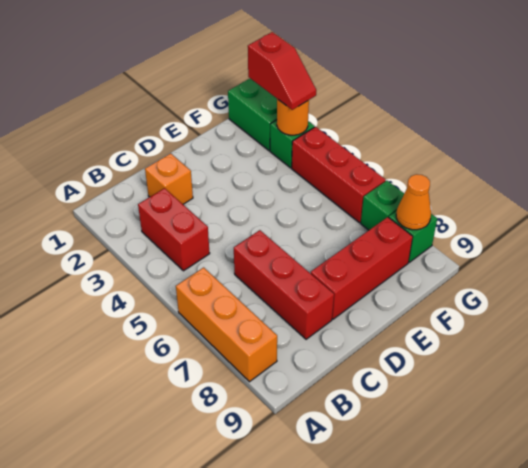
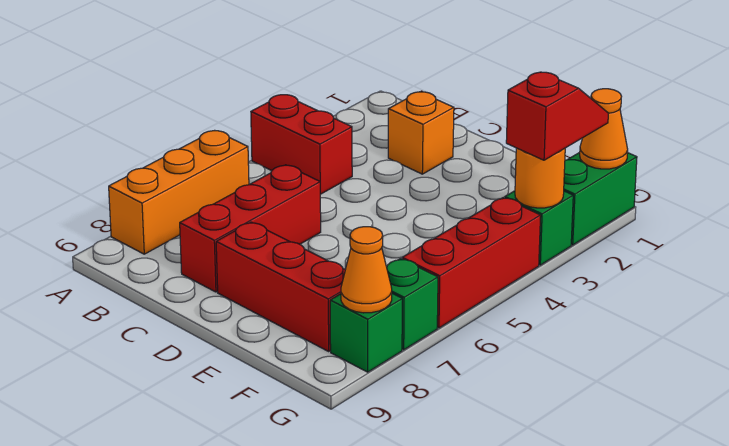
red brick B3:B4 level 1 -> red brick A4:B4 level 1
none -> orange cone G1 level 2
red slope G2:G3 level 3 top 2 -> red slope G2:G3 level 3 top 3

